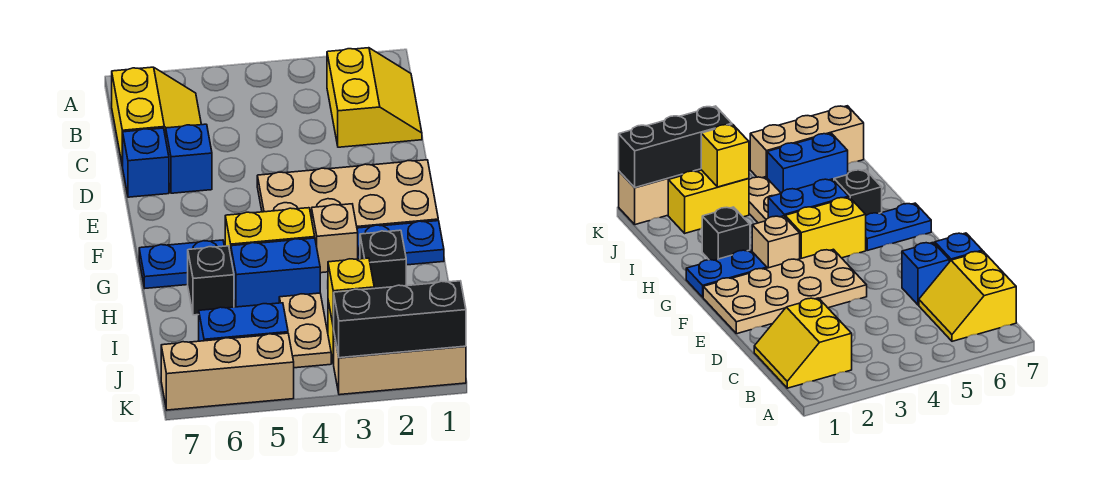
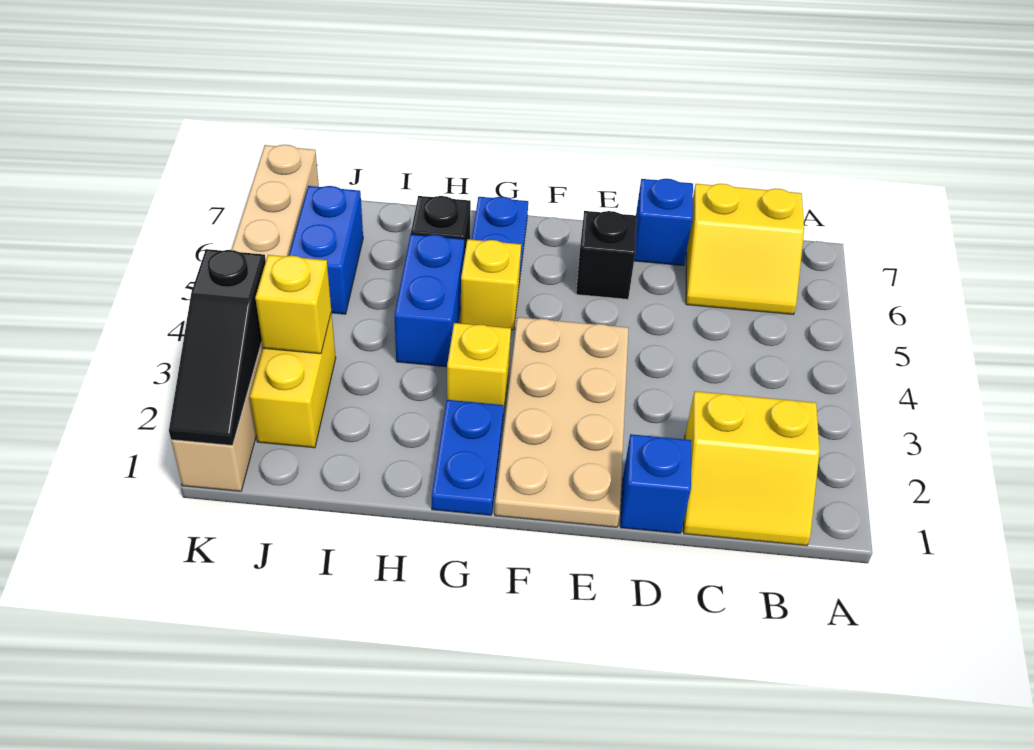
blue brick D6 level 1 -> blue brick D1 level 1
tan brick G3 level 1 -> yellow brick G3 level 1
yellow brick G4:G5 level 1 -> yellow brick G5 level 1
black brick H2 level 1 -> black brick E6 level 1
tan plate I4:J4 level 1 -> none
black brick K1:K3 level 2 -> black slope K1:K3 level 2 top 3

